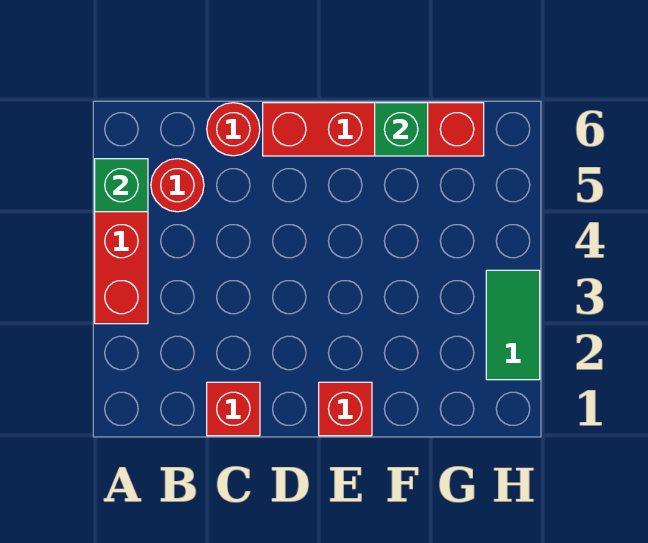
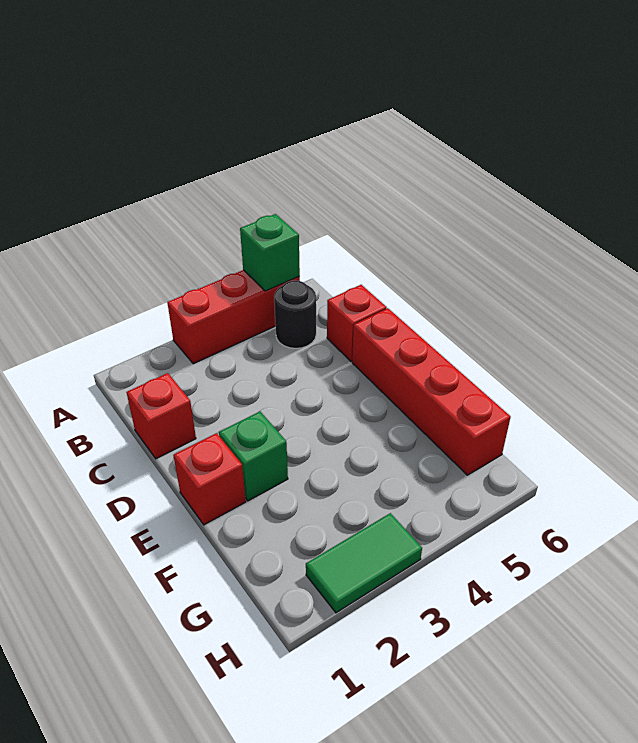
red round brick B5 level 1 -> black round brick B5 level 1
red round brick C6 level 1 -> red brick C6 level 1
green brick F6 level 2 -> green brick E2 level 1

